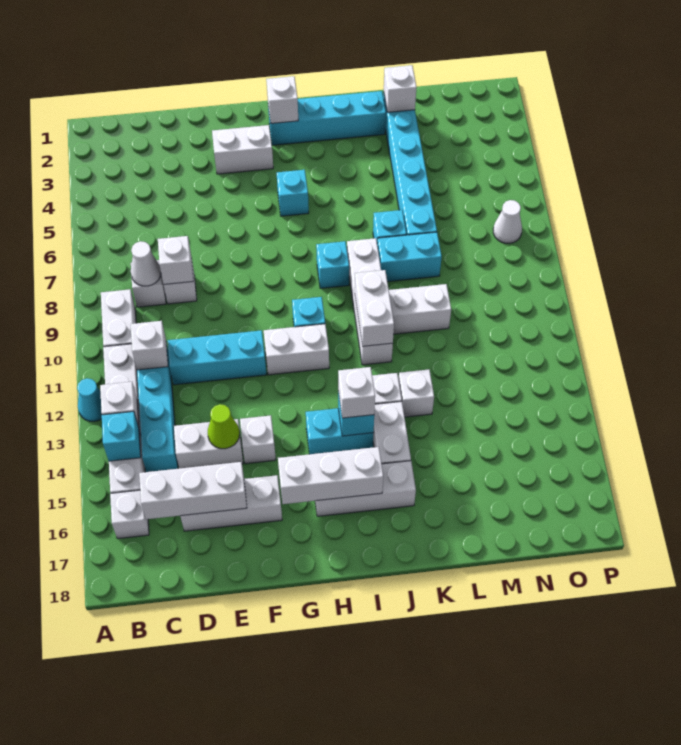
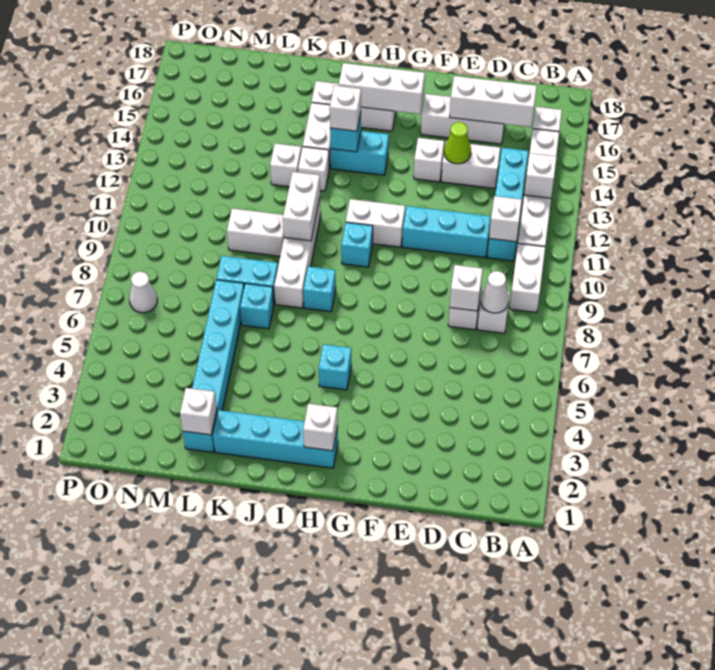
cyan cone A12 level 1 -> none
cyan brick B14 level 2 -> none
white brick F3:G3 level 1 -> none

